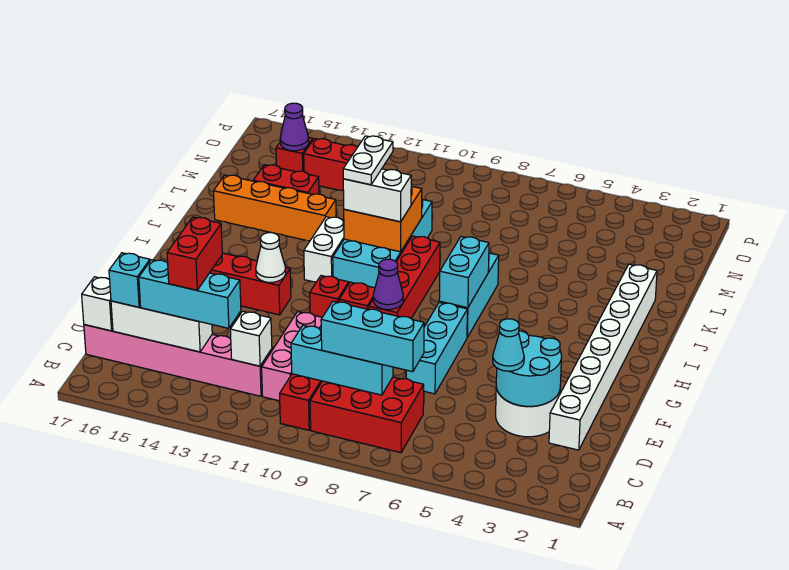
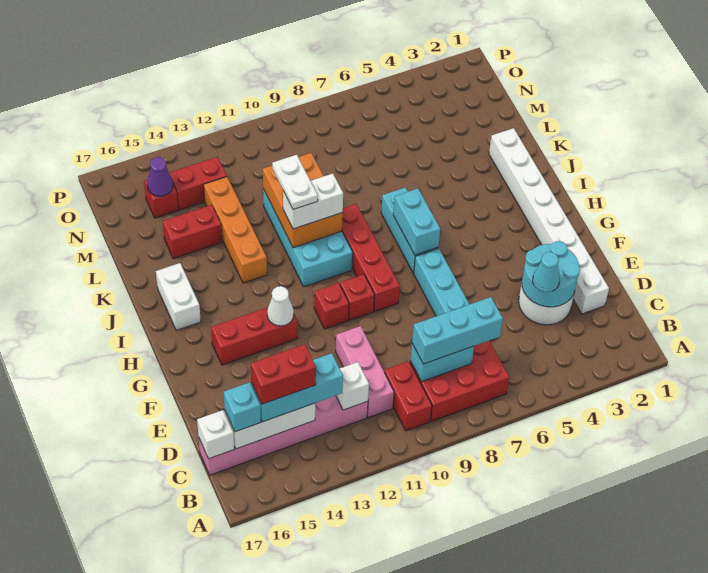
cyan brick C8:C10 level 2 -> cyan brick C8:C9 level 2
red brick C14:D14 level 4 -> red brick C14:C15 level 4
purple cone G9 level 2 -> none
white brick I12:J12 level 1 -> white brick I16:J16 level 1
orange brick J10:K11 level 2 -> orange brick J10:L11 level 2
orange brick K13:K16 level 1 -> orange brick J13:M13 level 1

